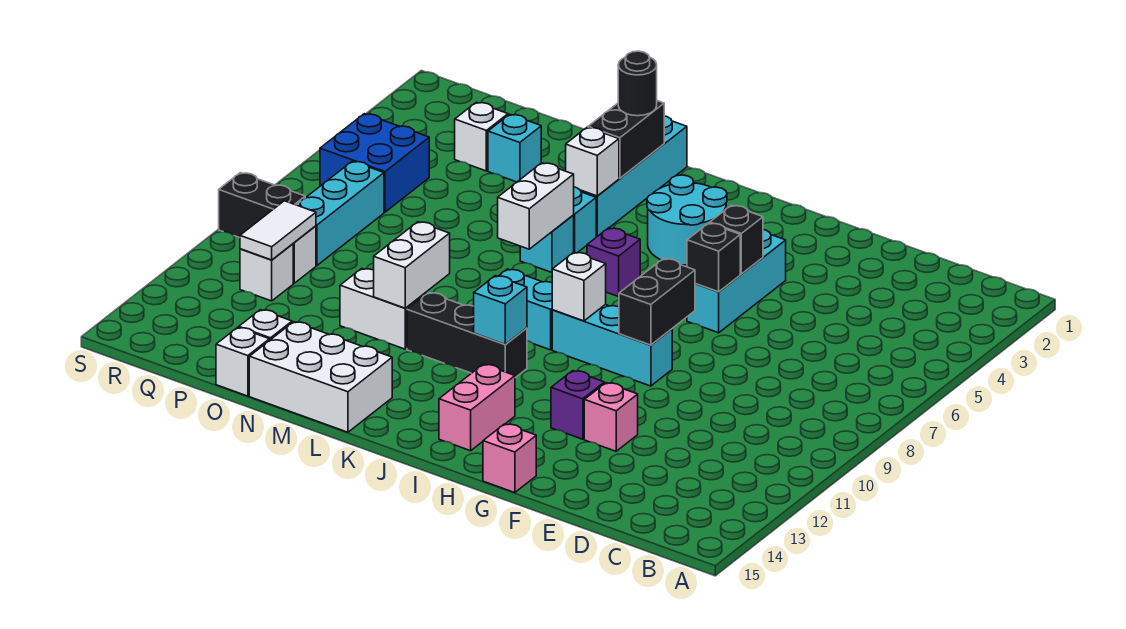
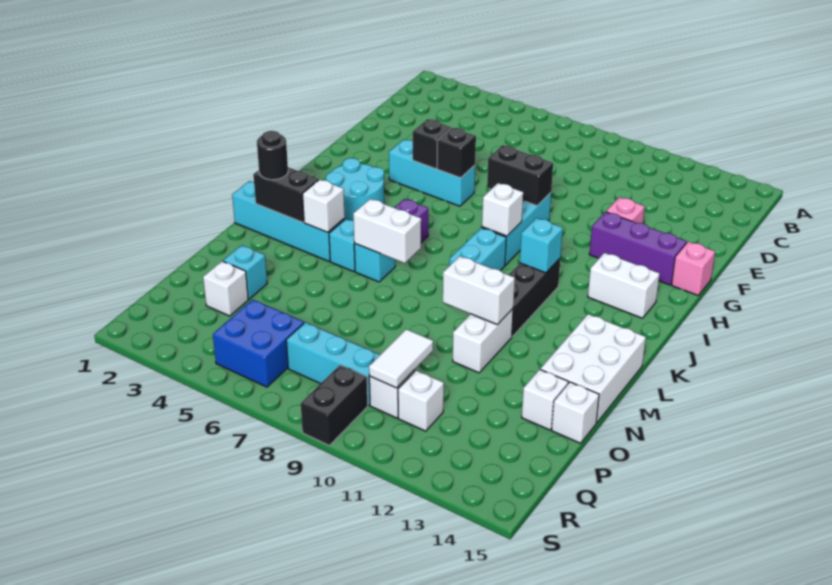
purple brick G12 level 1 -> purple brick G12:G14 level 1
pink brick I13:I14 level 1 -> white brick I13:I14 level 1
white tile Q10:Q11 level 2 -> white tile P10:Q10 level 2

